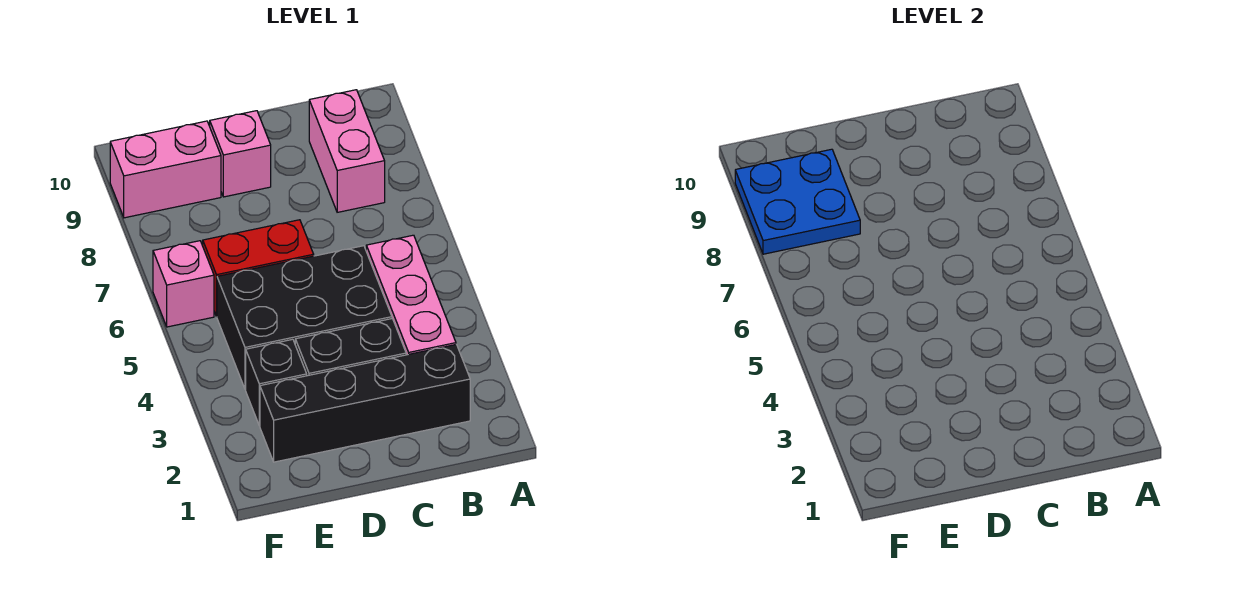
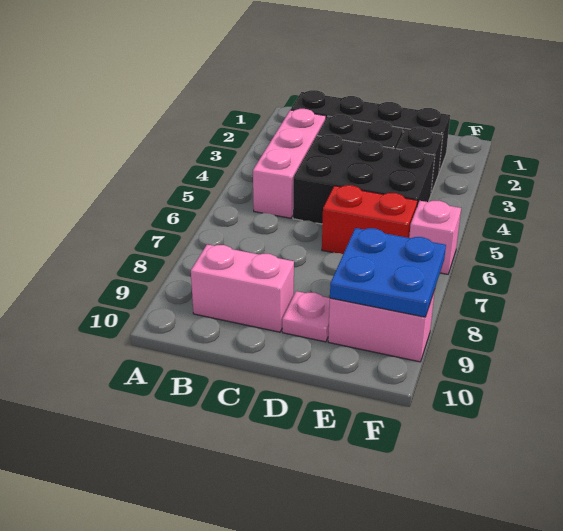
pink brick B8:B9 level 1 -> pink brick B9:C9 level 1
pink brick D9 level 1 -> pink plate D9 level 1

